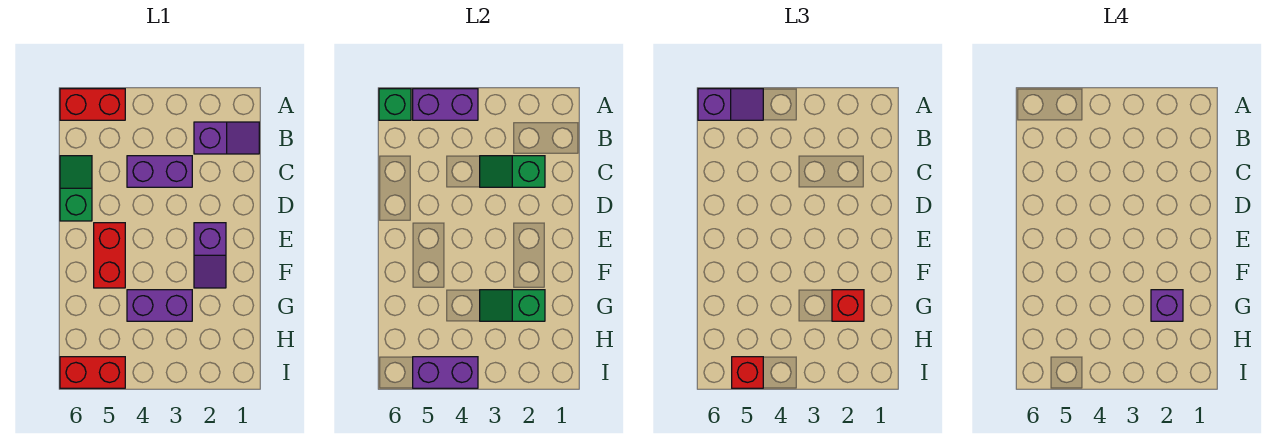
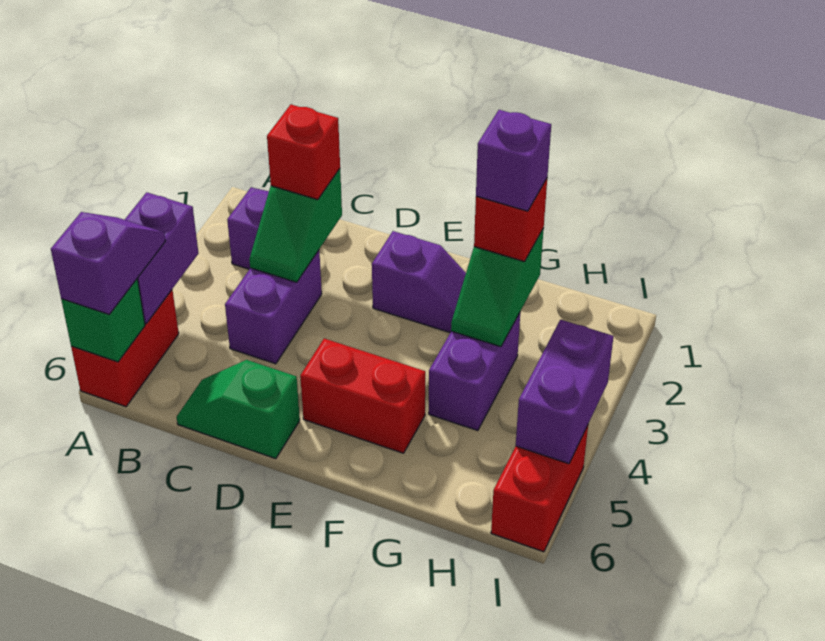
red brick I5 level 3 -> red brick C2 level 3

